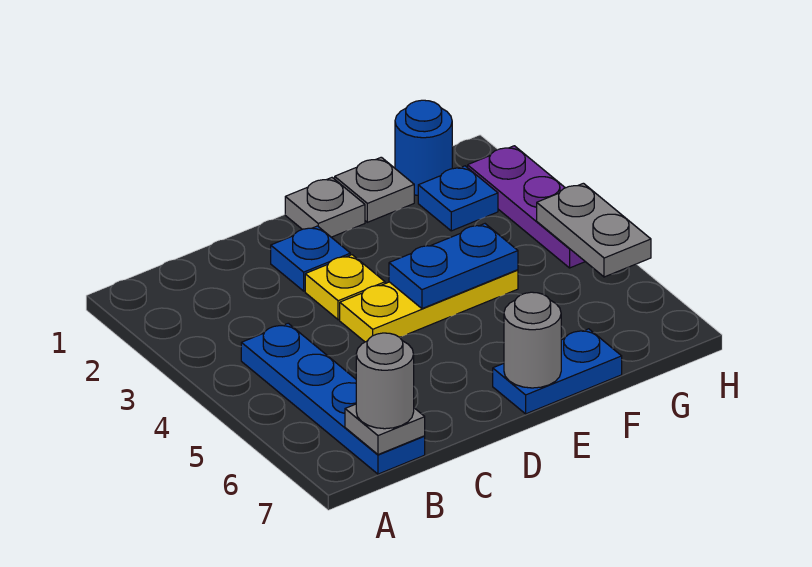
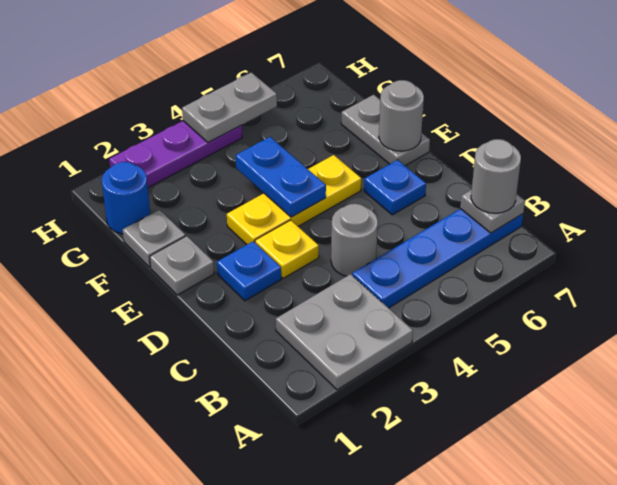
none -> grey plate A2:B3 level 1
none -> grey round brick C4 level 1
yellow plate D4:F4 level 1 -> yellow plate E3:E5 level 1
blue plate E7:F7 level 1 -> grey plate E7:F7 level 1
blue plate G2 level 1 -> blue plate D6 level 1

